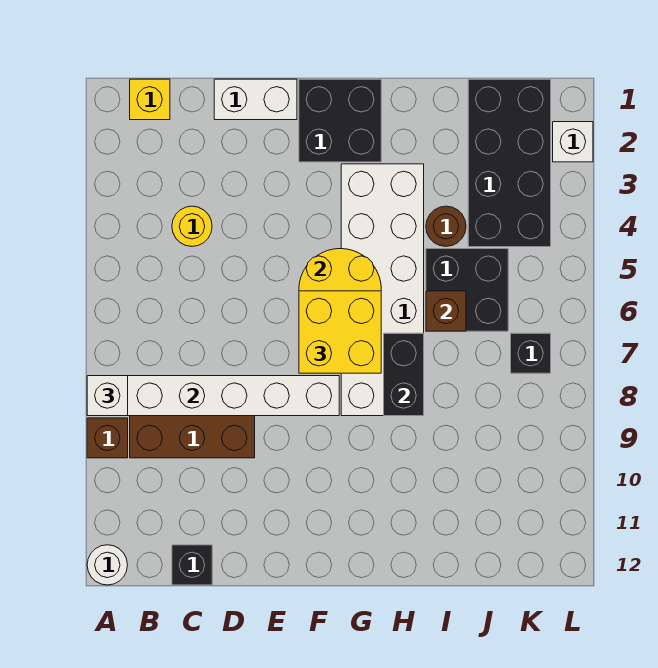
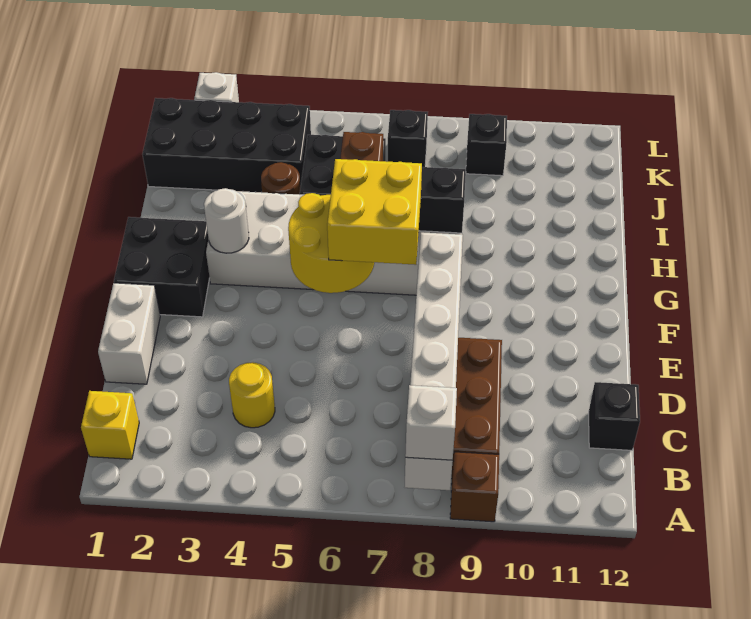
white round brick A12 level 1 -> white round brick G3 level 2
none -> black brick K9 level 1

